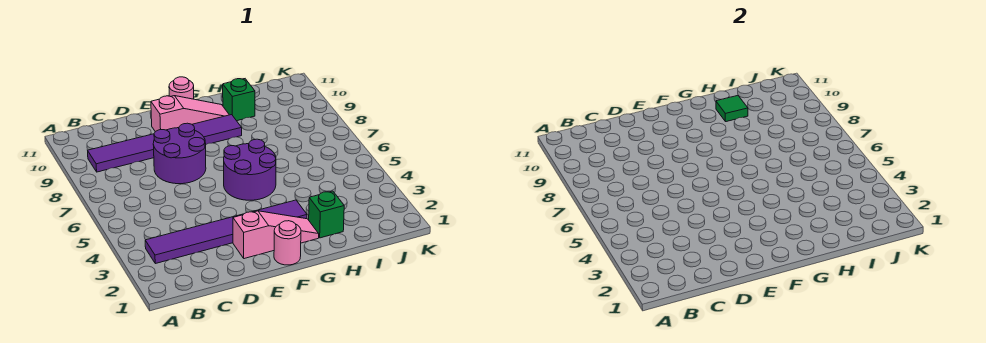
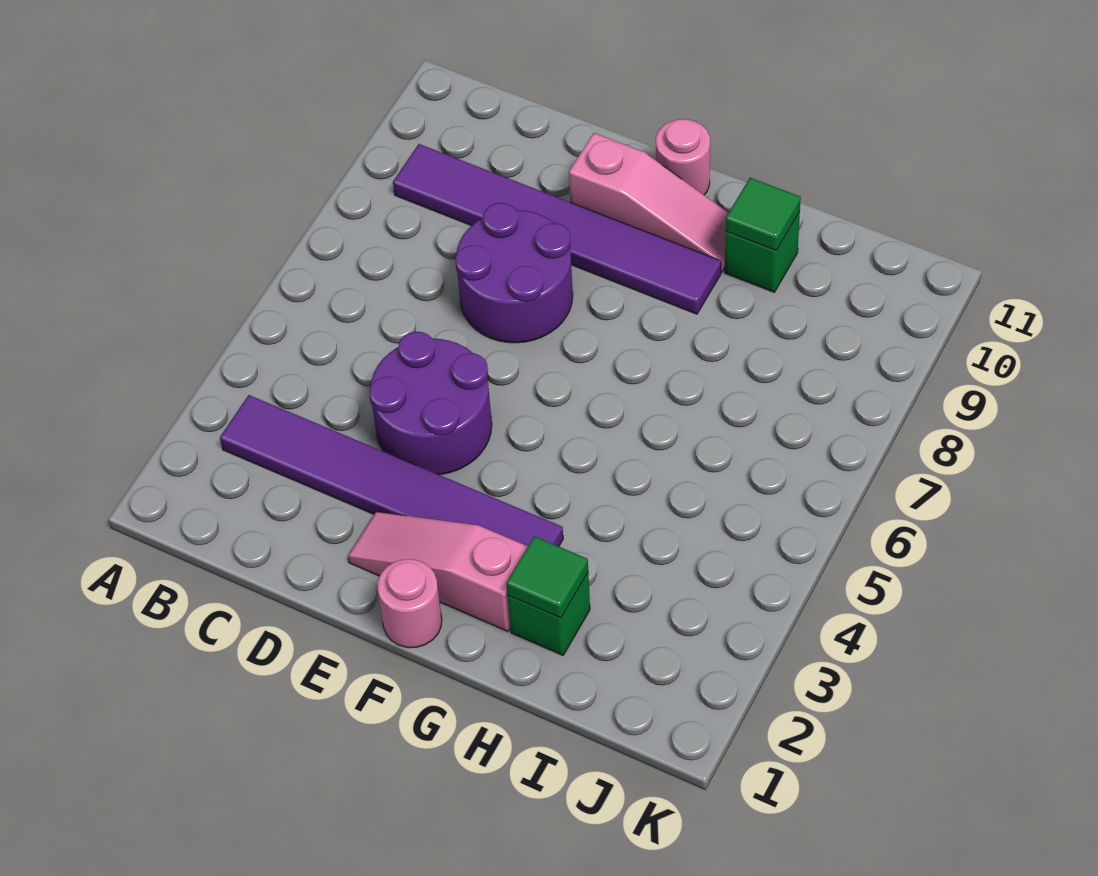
pink slope E2:G2 level 1 top E -> pink slope E2:G2 level 1 top G
purple round brick F5:G6 level 1 -> purple round brick D4:E5 level 1
none -> green tile H2 level 2

